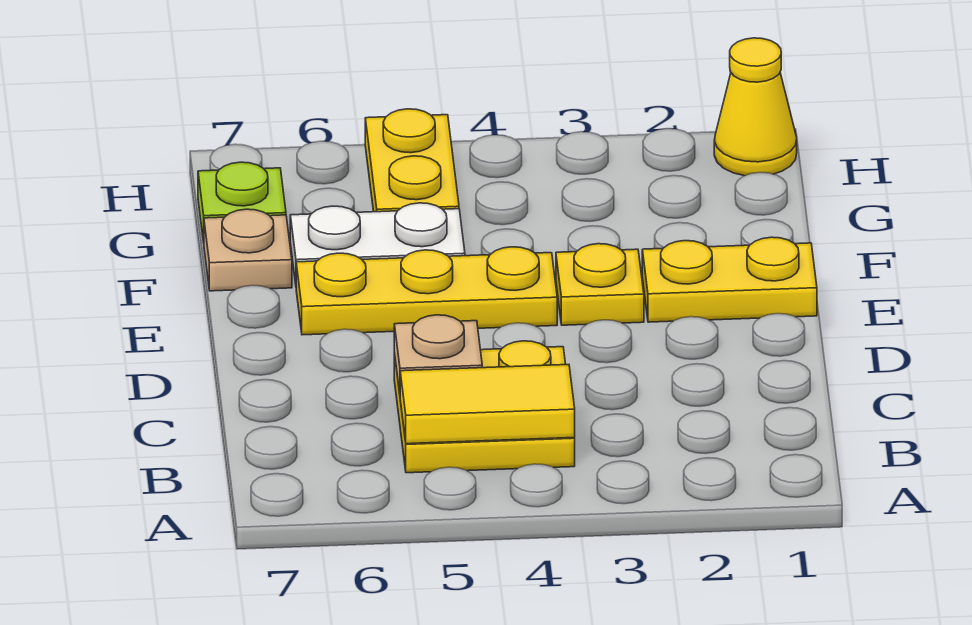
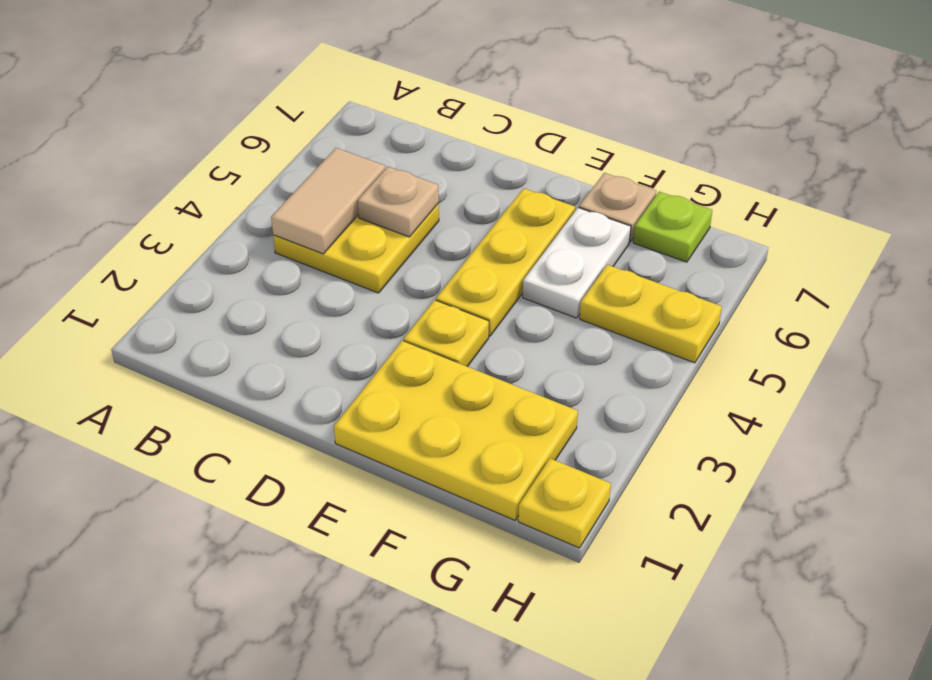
yellow tile B4:B5 level 2 -> tan tile B4:B5 level 2
yellow plate E1:E2 level 1 -> yellow plate E1:G2 level 1
yellow cone H1 level 1 -> yellow plate H1 level 1

